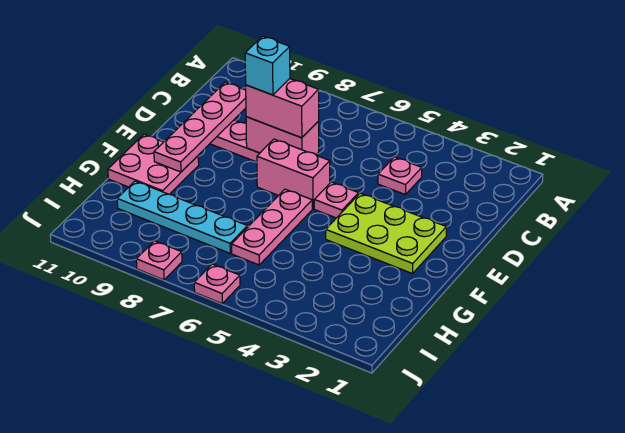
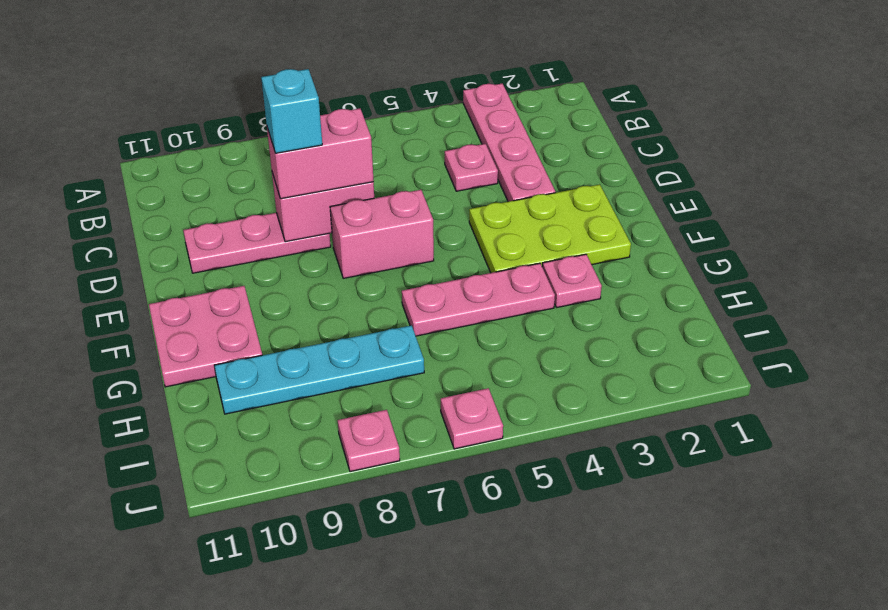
pink plate C10:F10 level 2 -> pink plate A3:D3 level 1
pink plate E5 level 1 -> pink plate G3 level 1
pink plate F6:H6 level 1 -> pink plate G4:G6 level 1

